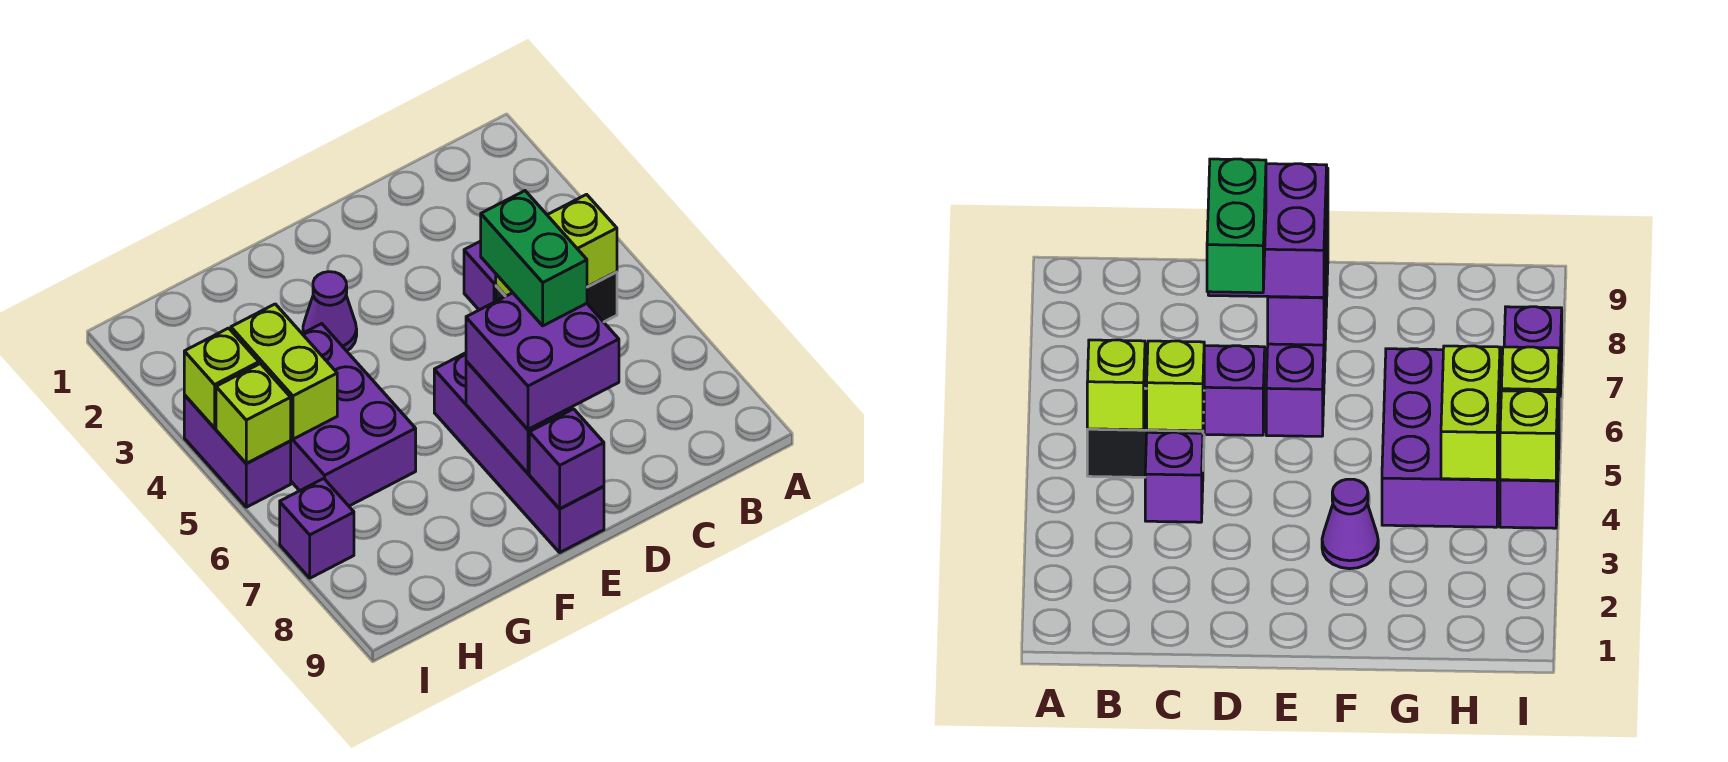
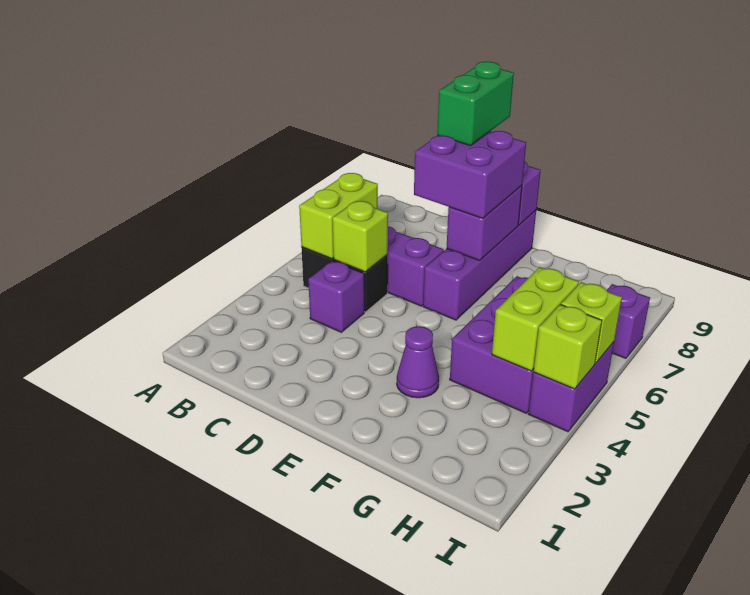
lime brick B5 level 2 -> lime brick B5:B6 level 2
green brick D6:D7 level 4 -> green brick D8:D9 level 4

